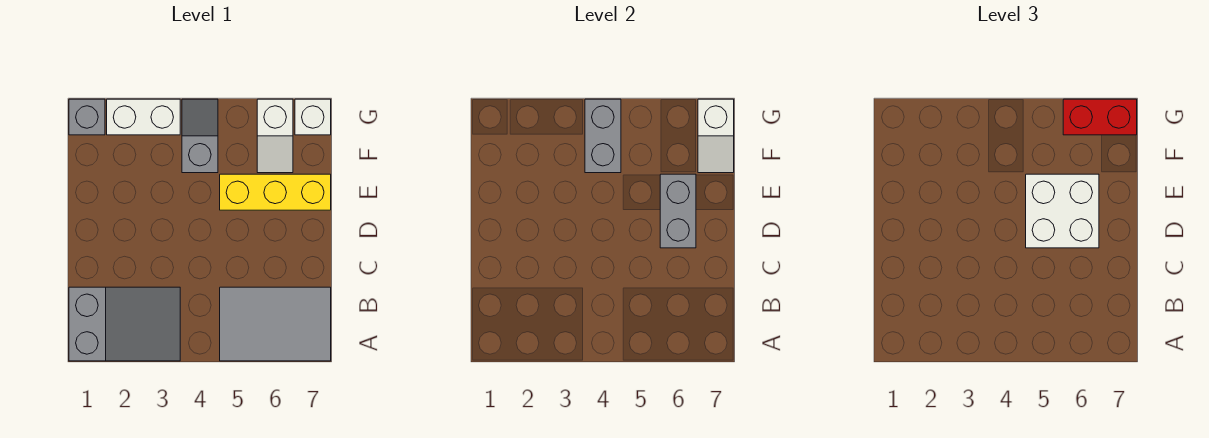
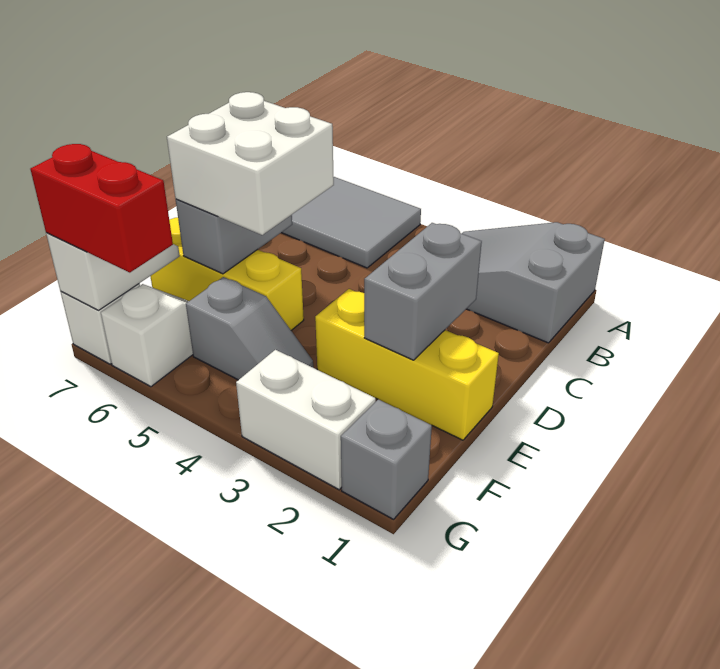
none -> yellow brick E1:E3 level 1
grey slope F4:G4 level 1 top F -> grey slope F4:F5 level 1 top 5
grey brick F4:G4 level 2 -> grey brick D2:E2 level 2

